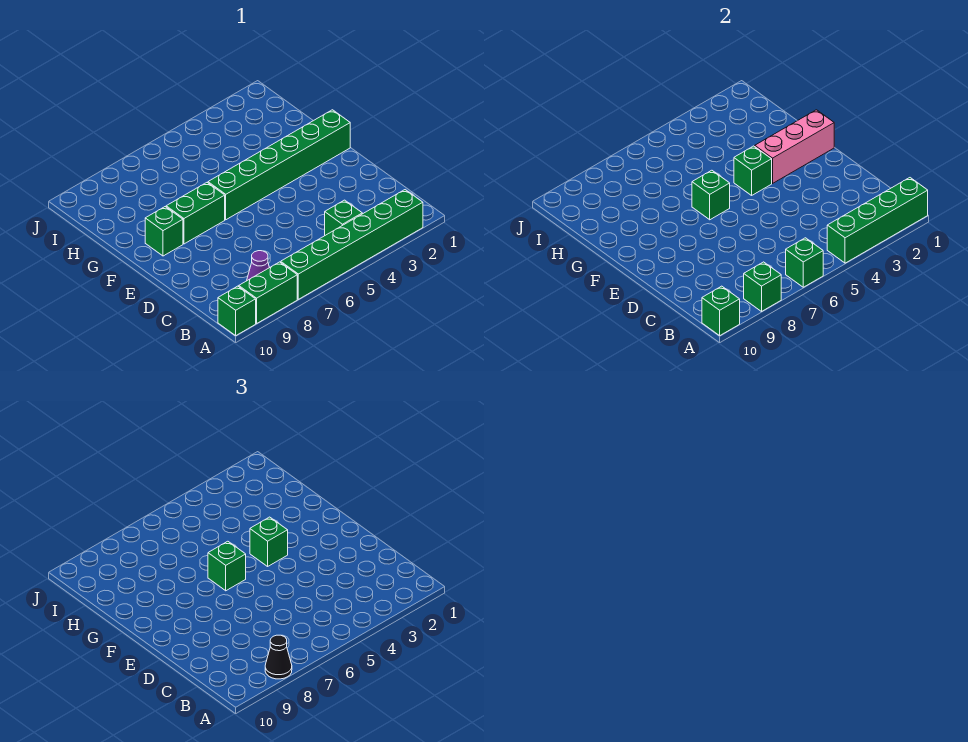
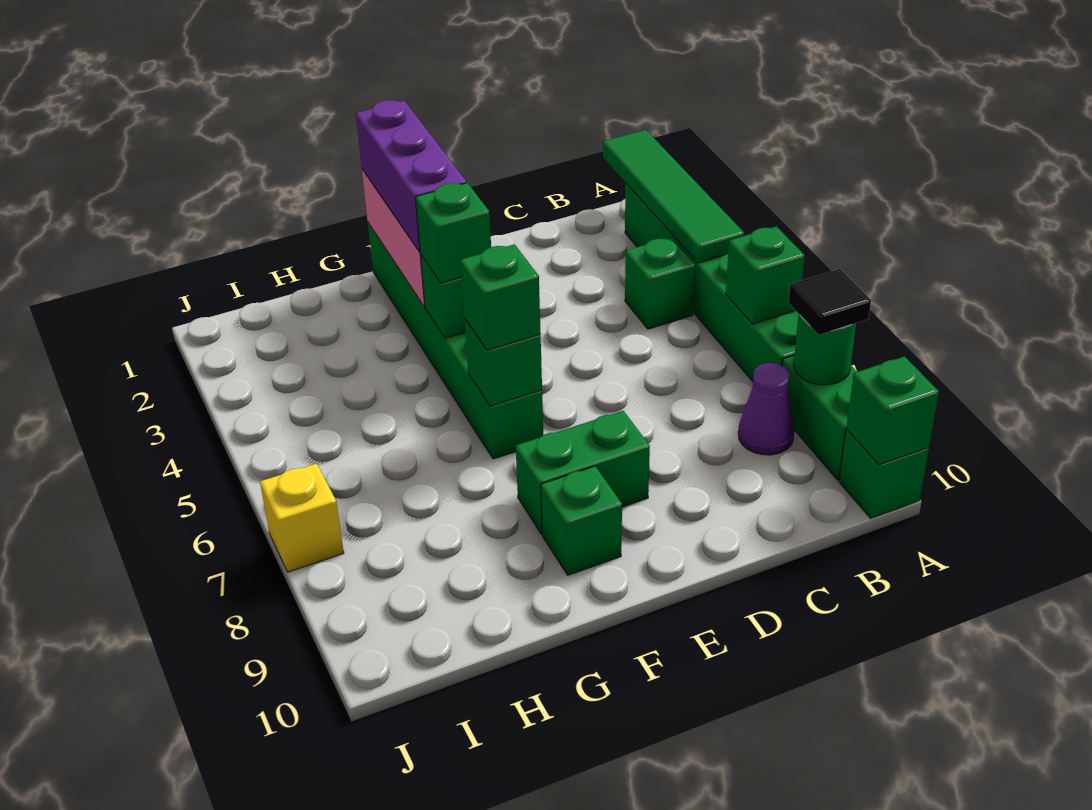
green brick A1:A4 level 2 -> green tile A1:A4 level 2
green brick A8 level 2 -> green round brick A8 level 2
black cone A8 level 3 -> black tile A8 level 3
none -> purple brick F1:F3 level 3
green brick F7:F8 level 1 -> green brick E8:F8 level 1
none -> yellow brick J7 level 1

